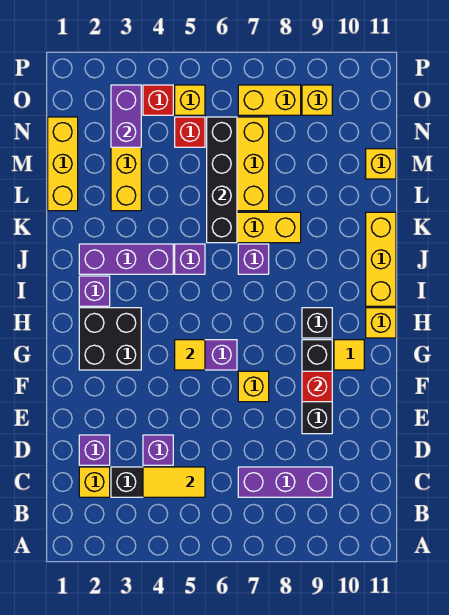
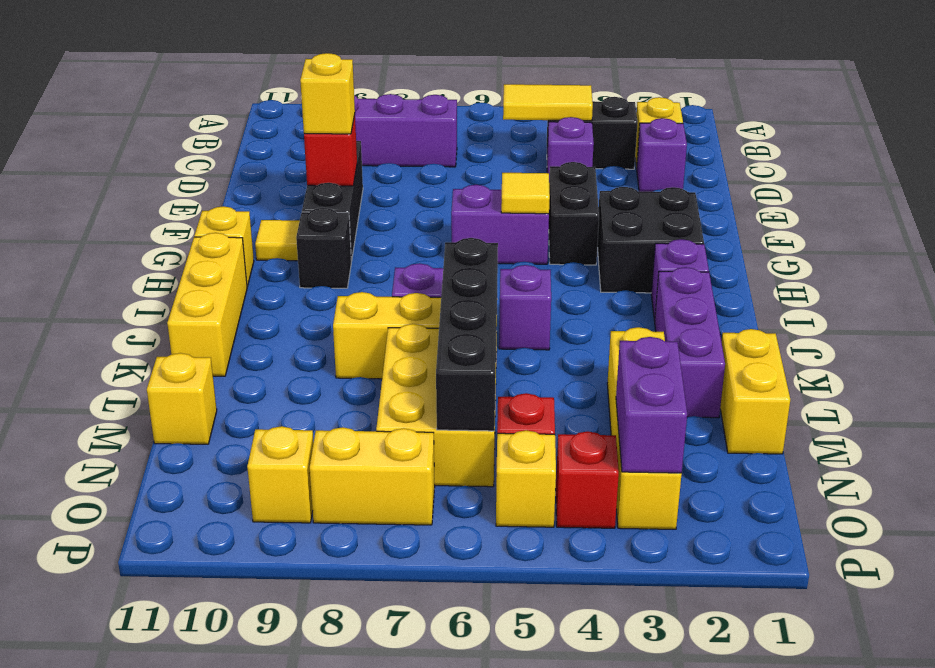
none -> black brick F4:G4 level 1
yellow brick F7 level 1 -> yellow brick F9 level 3
purple brick J2:J4 level 1 -> purple brick J2:L2 level 1
yellow brick L1:N1 level 1 -> yellow brick L1:M1 level 1

